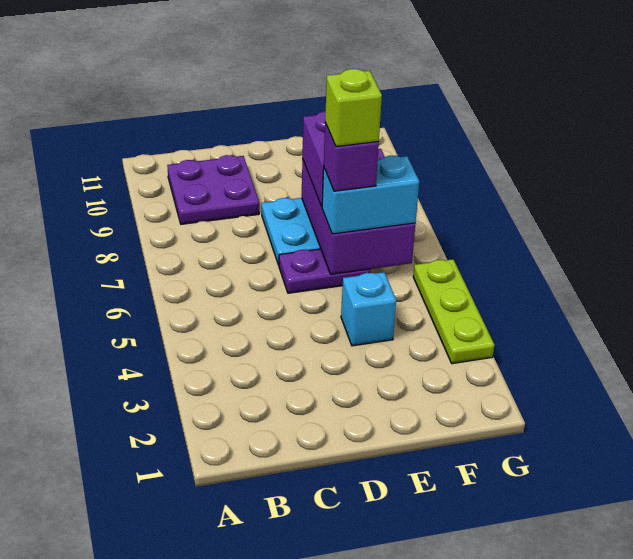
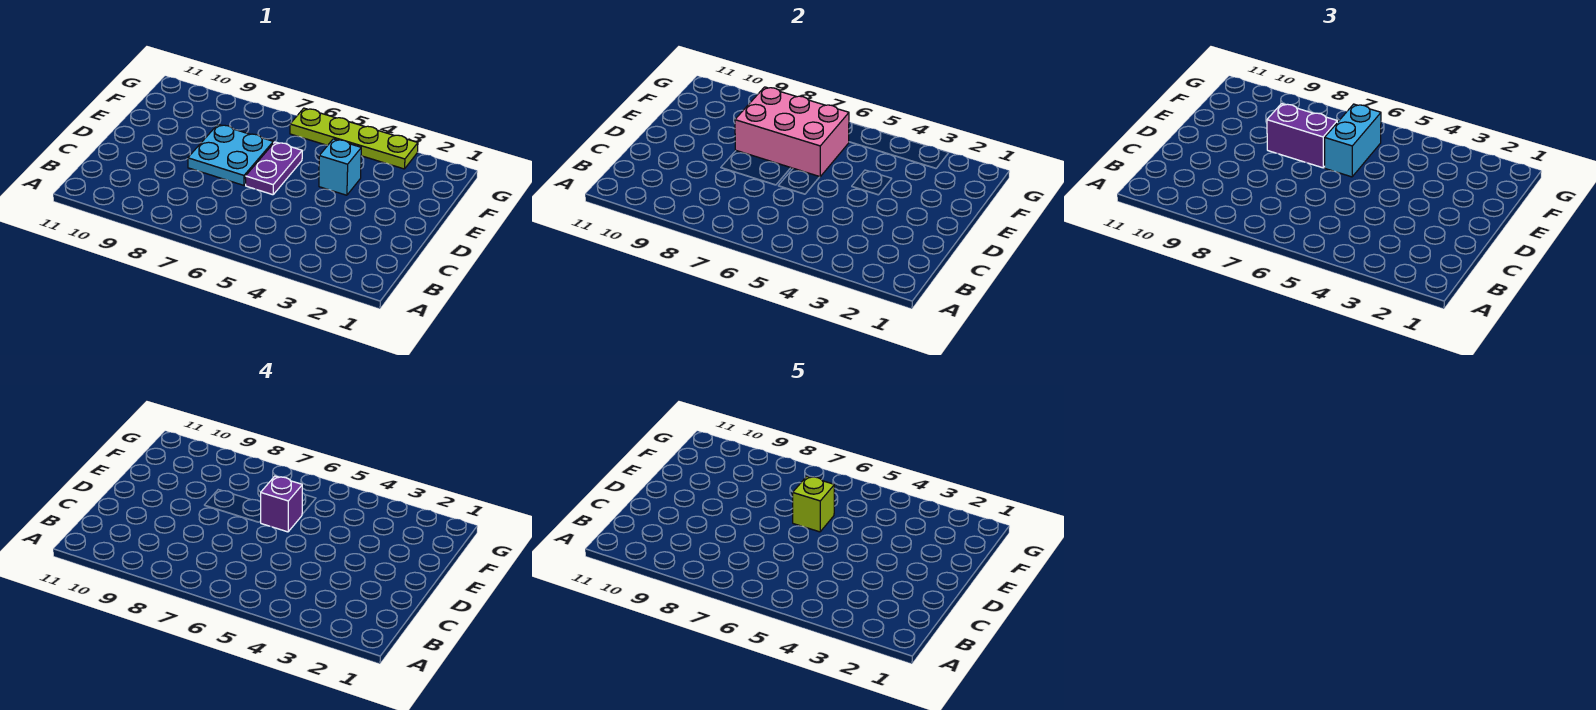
purple plate B9:C10 level 1 -> none
purple brick E6:F8 level 2 -> pink brick E6:F8 level 2
lime plate G3:G5 level 1 -> lime plate G3:G6 level 1

